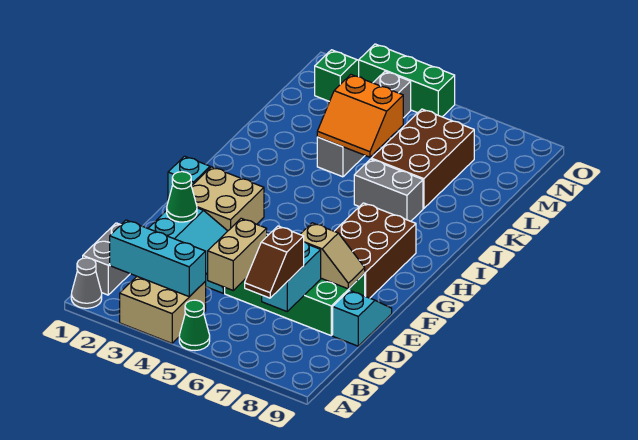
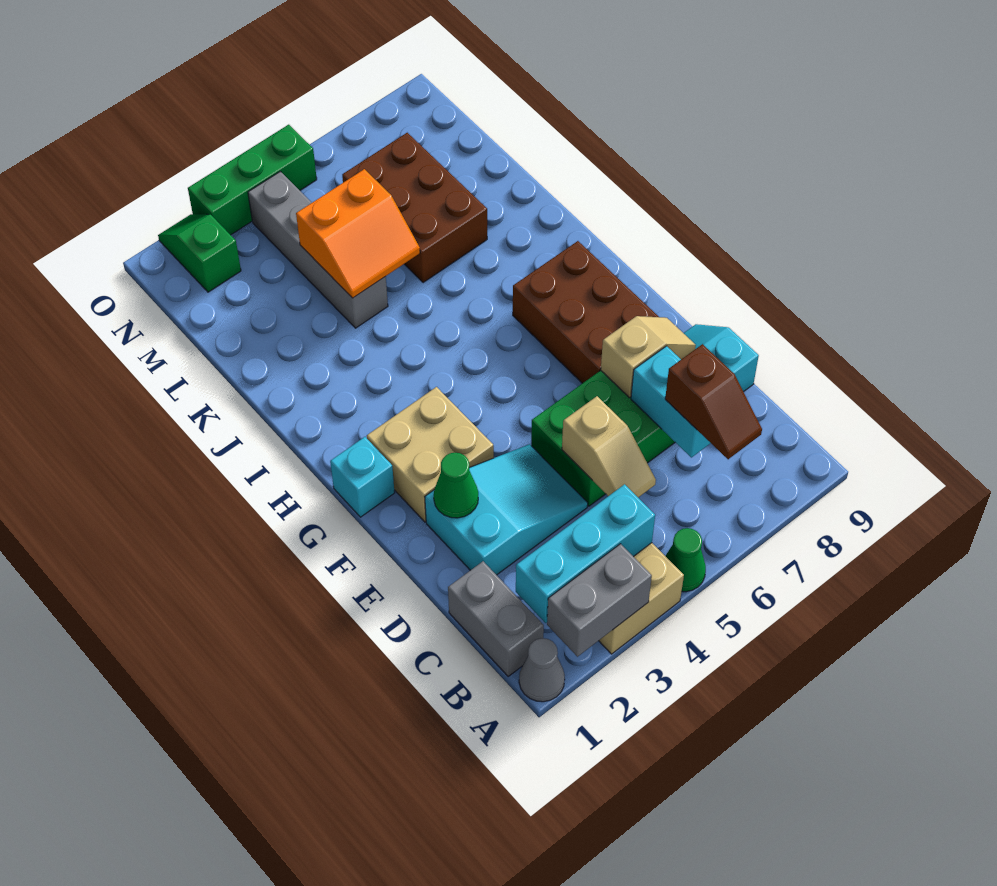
tan brick C5:D5 level 2 -> tan slope C5:D5 level 2 top D
grey brick J6:J7 level 1 -> grey brick A2:A3 level 2

